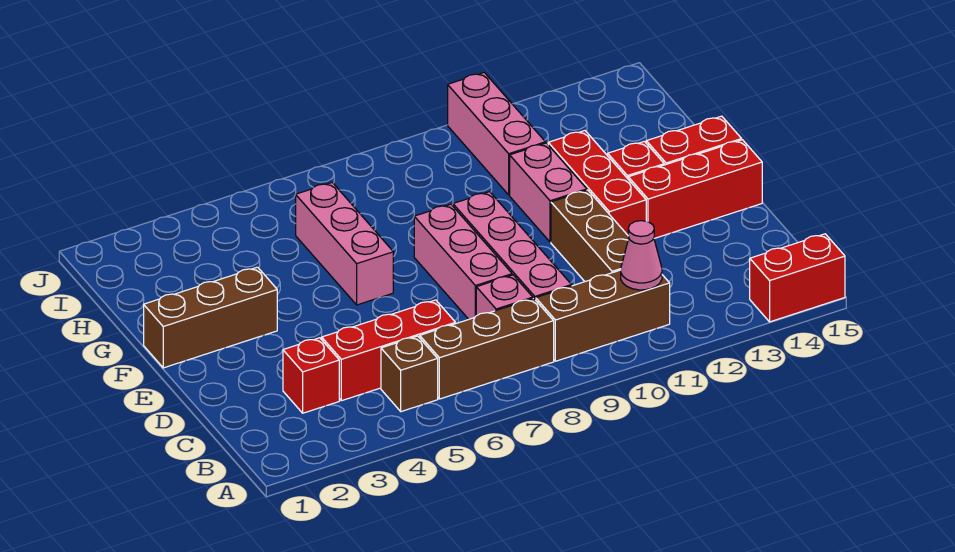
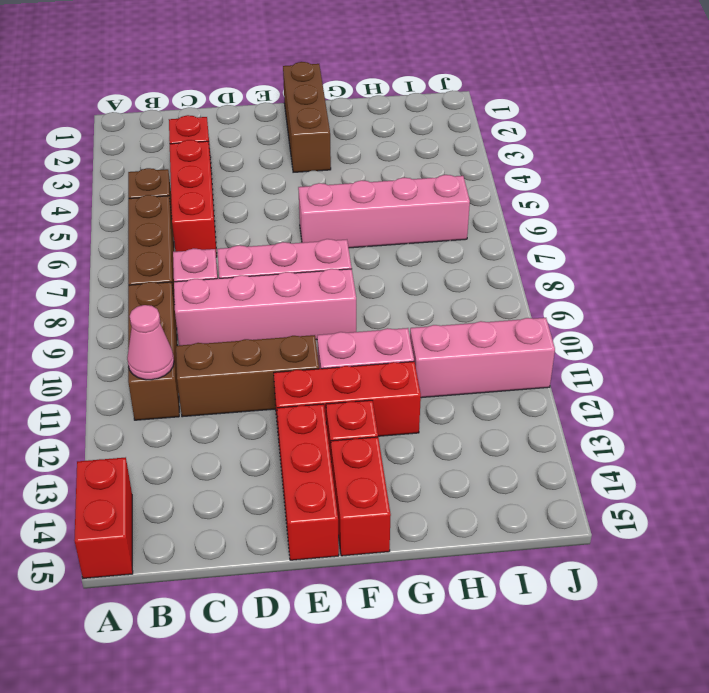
pink brick F6:H6 level 1 -> pink brick F6:I6 level 1

